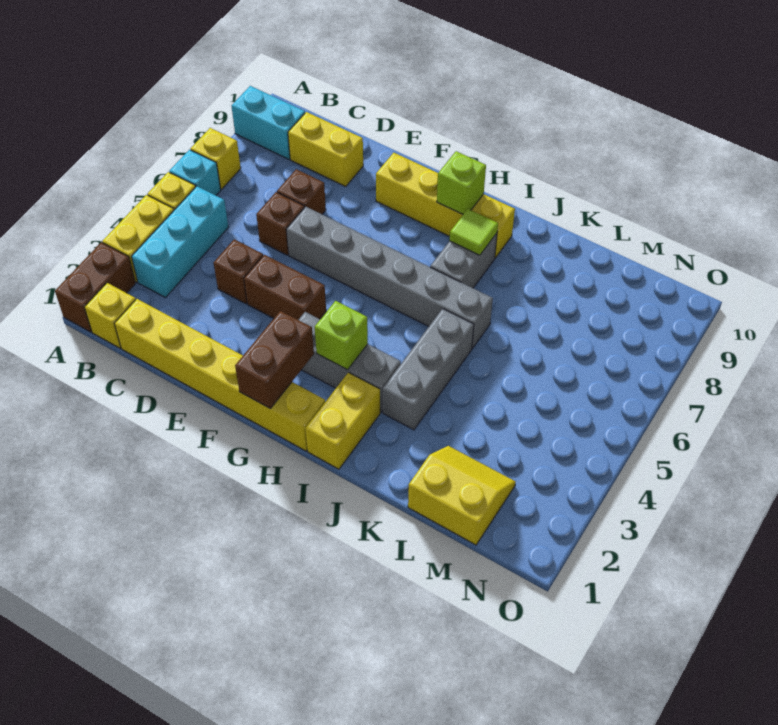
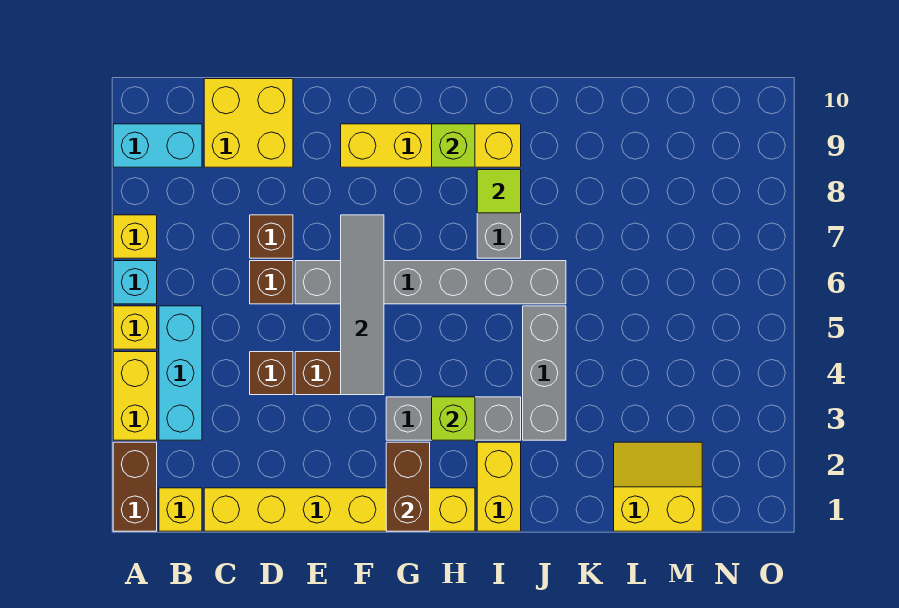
yellow brick C9:D9 level 1 -> yellow brick C9:D10 level 1
none -> grey tile F4:F7 level 2

